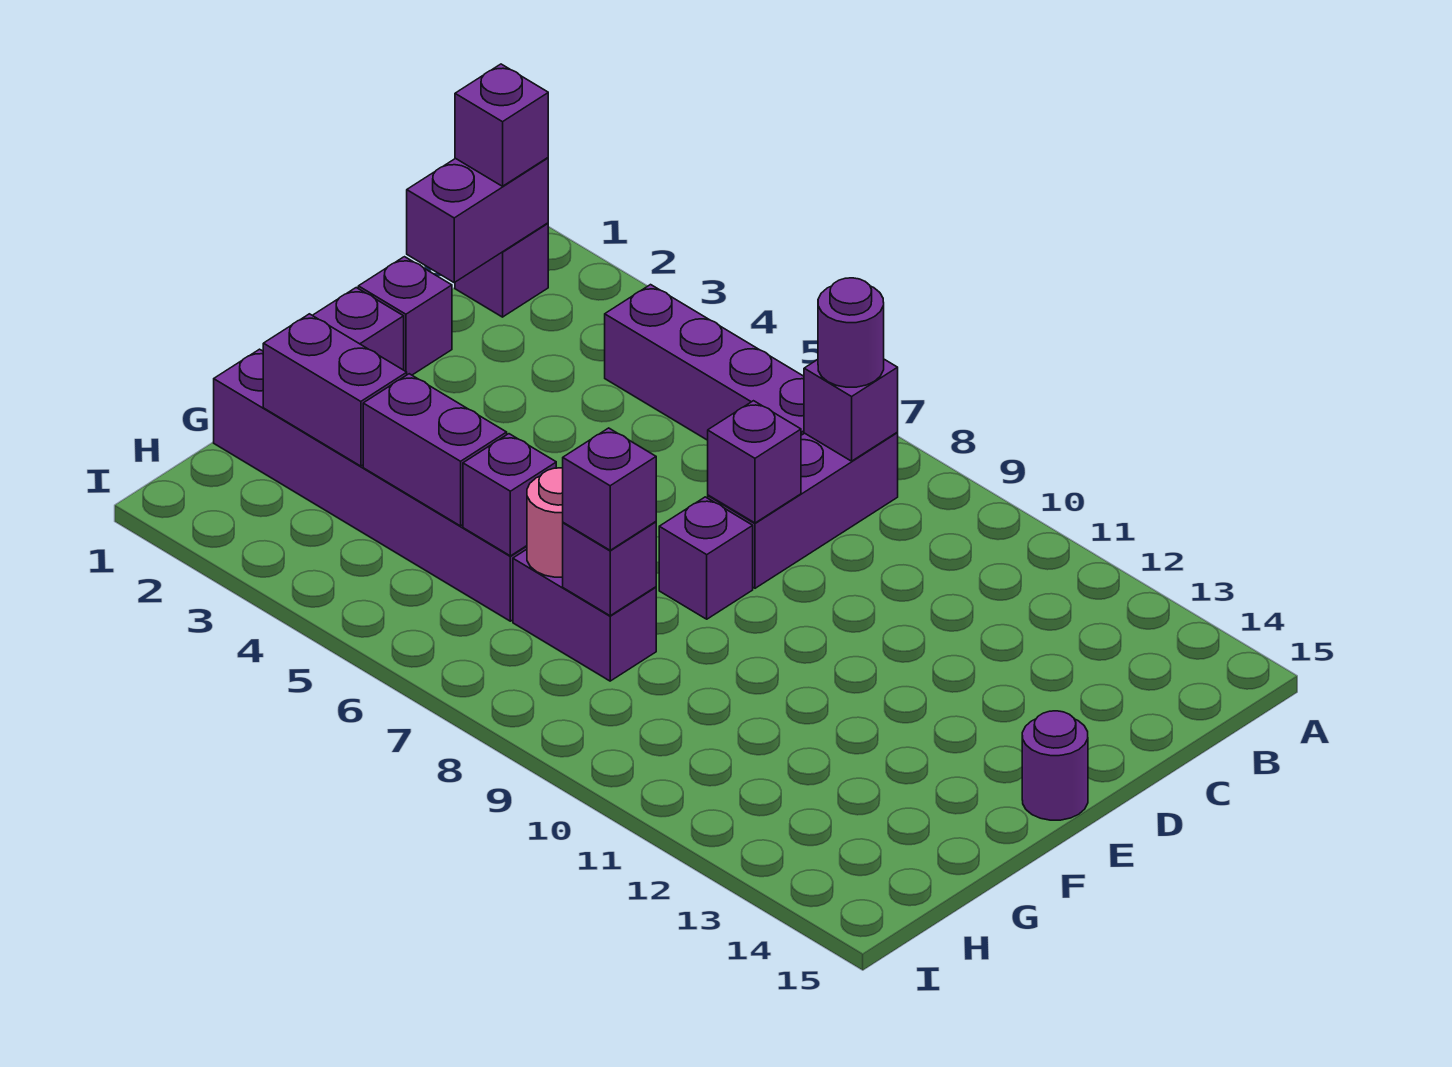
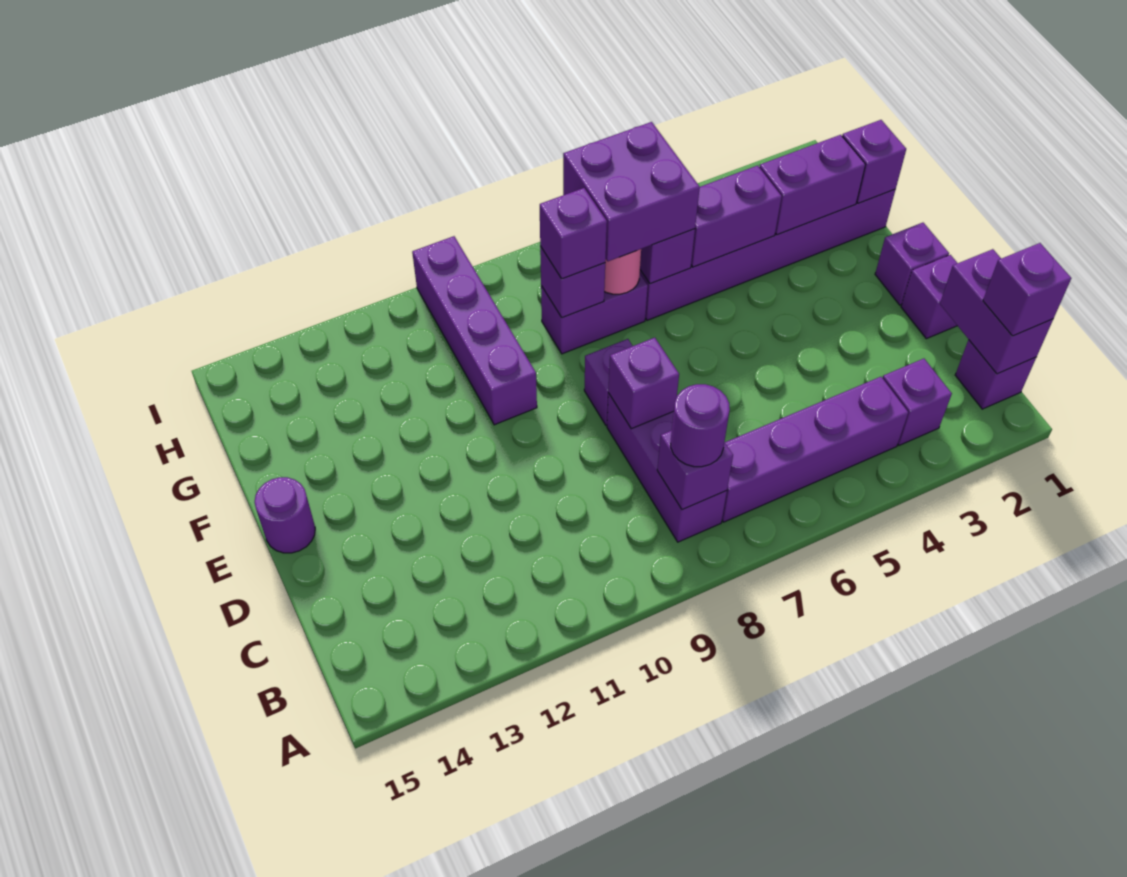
none -> purple brick B3 level 1
none -> purple brick F10:I10 level 1
none -> purple brick G1 level 2
none -> purple brick G6:H7 level 3

